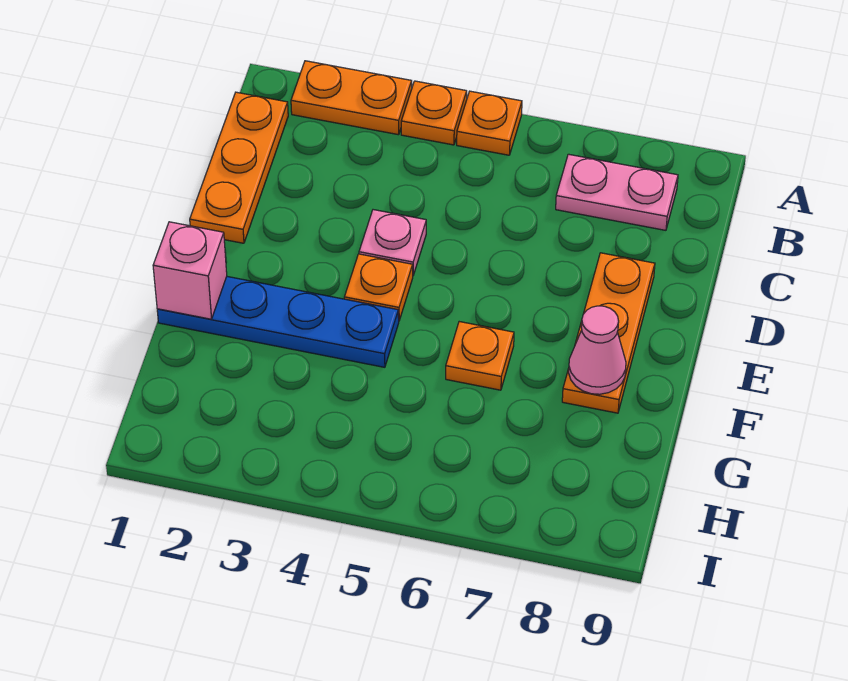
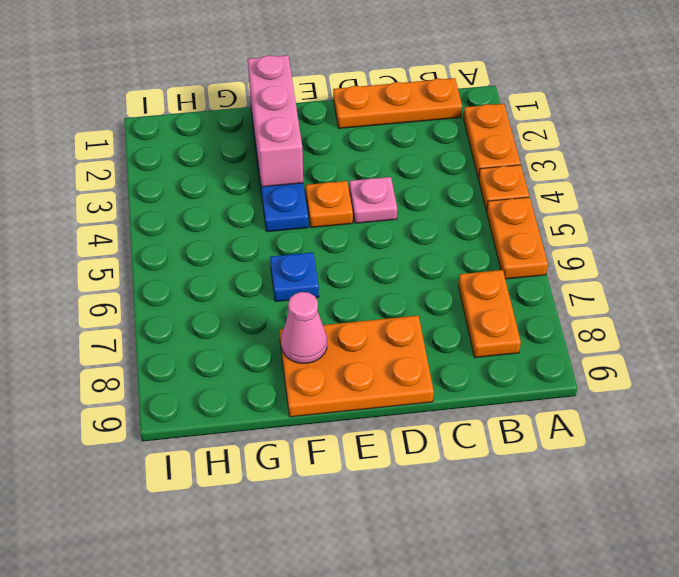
orange plate A5 level 1 -> orange plate A5:A6 level 1
pink plate B7:B8 level 1 -> orange plate B7:B8 level 1
orange plate D8:F8 level 1 -> orange plate D8:F9 level 1
pink brick F1 level 2 -> pink brick F1:F3 level 2
orange plate F6 level 1 -> blue plate F6 level 1

